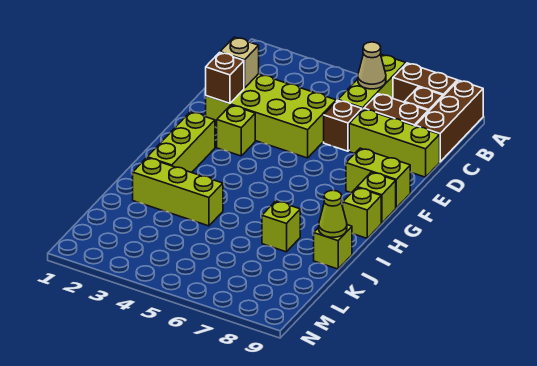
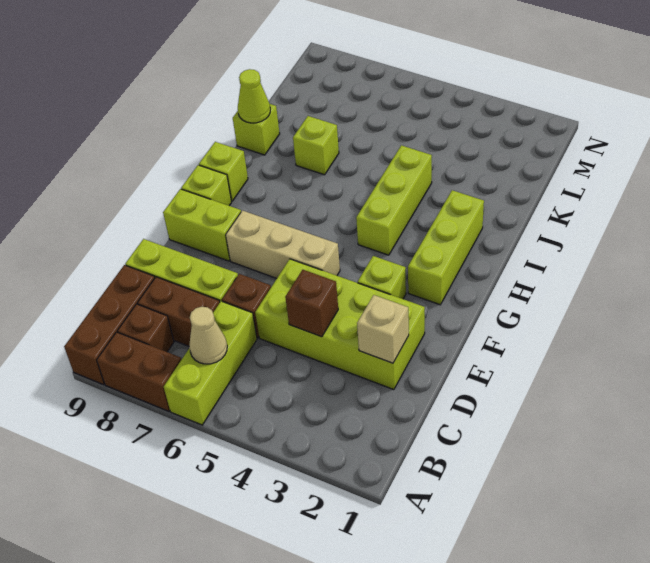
brown brick E2 level 2 -> brown brick D4 level 2
none -> tan brick F5:F7 level 1
lime brick J2:J4 level 1 -> lime brick H4:J4 level 1

